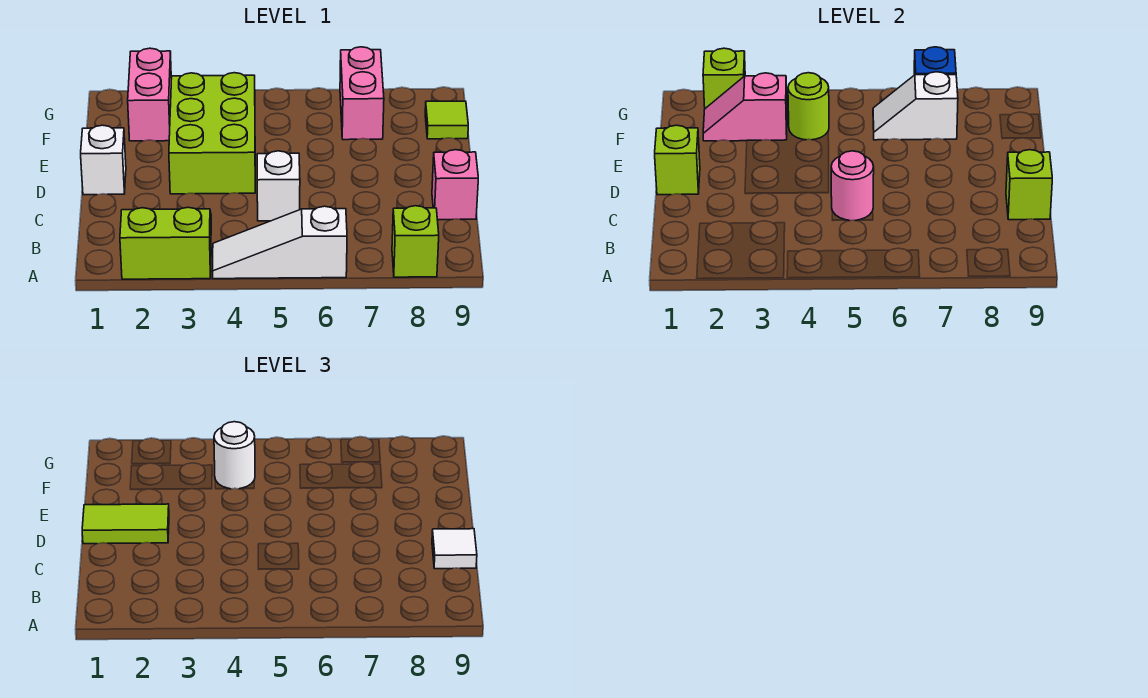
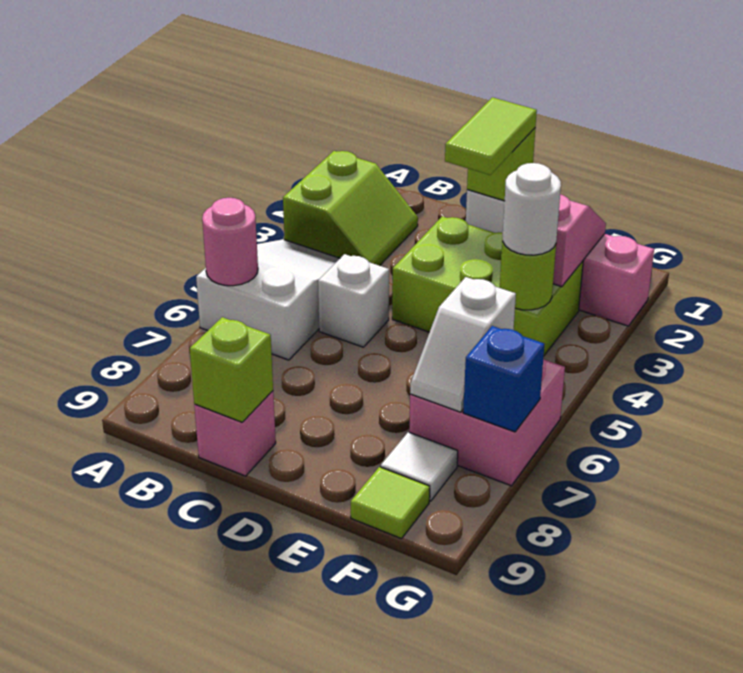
white slope A4:A6 level 1 top 6 -> white slope A4:B6 level 1 top 6
lime brick A8 level 1 -> none
pink round brick C5 level 2 -> pink round brick A6 level 2
white tile C9 level 3 -> white tile F8 level 1
white slope F6:F7 level 2 top 7 -> white slope F6:F7 level 2 top 6
pink brick F7:G7 level 1 -> pink brick F6:G7 level 1
lime brick G2 level 2 -> none

